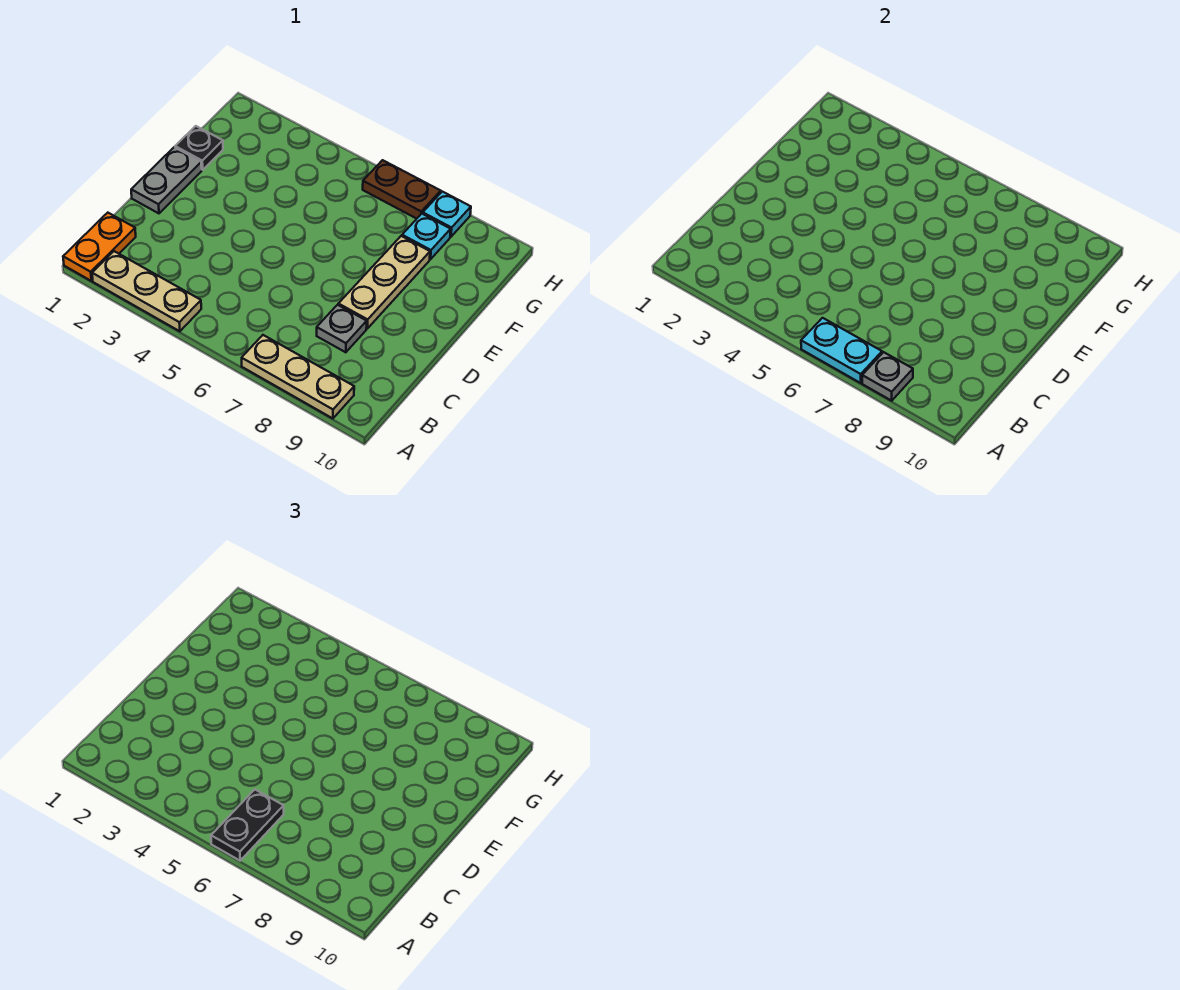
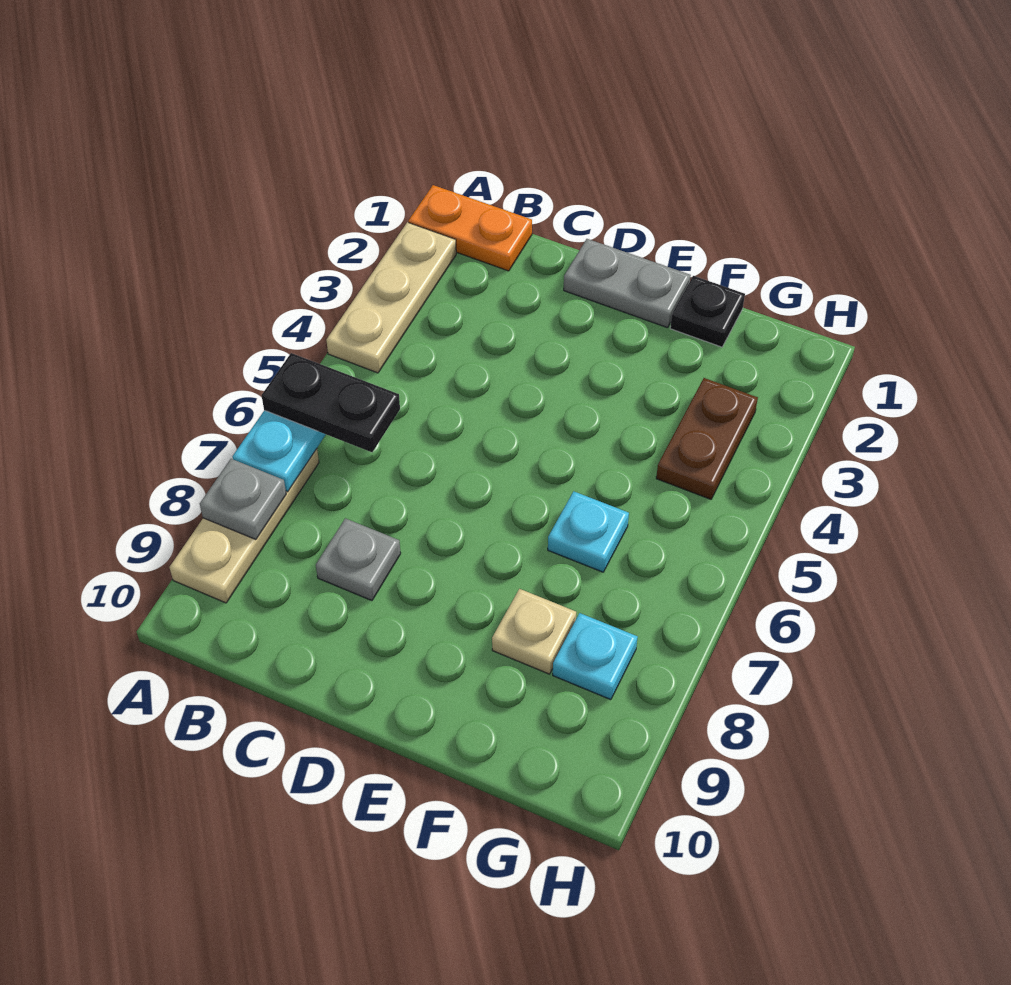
tan plate D8:F8 level 1 -> tan plate F8 level 1
brown plate H6:H7 level 1 -> brown plate G3:G4 level 1
cyan plate H8 level 1 -> cyan plate F6 level 1

